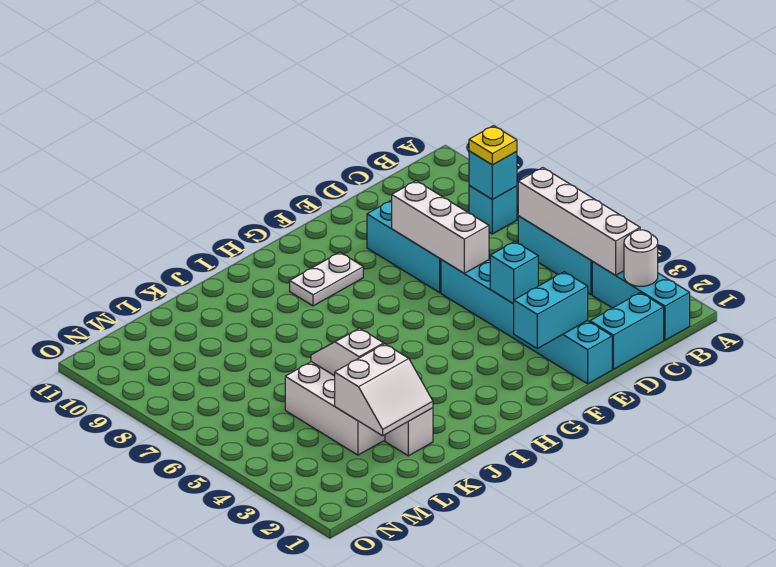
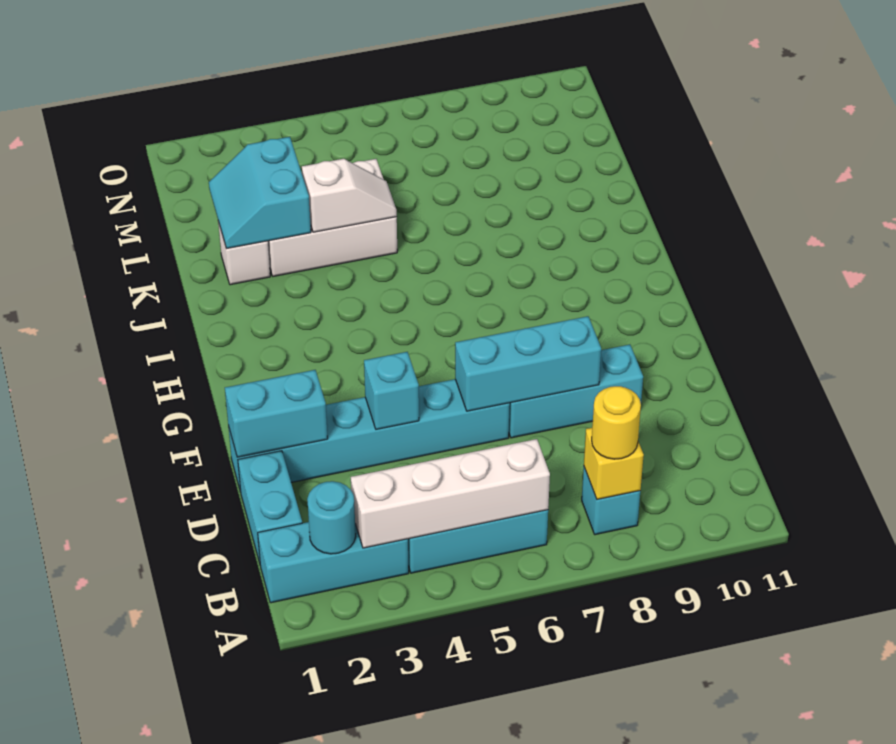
white round brick B2 level 2 -> cyan round brick B2 level 2
cyan brick B8 level 2 -> yellow brick B8 level 2
yellow plate B8 level 3 -> yellow round brick B8 level 3
cyan brick E2:F2 level 2 -> cyan brick E1:E2 level 2
white brick E6:E8 level 2 -> cyan brick E6:E8 level 2
white plate G9:H9 level 1 -> none
white slope K2:L3 level 2 top 3 -> cyan slope K2:L3 level 2 top 3

